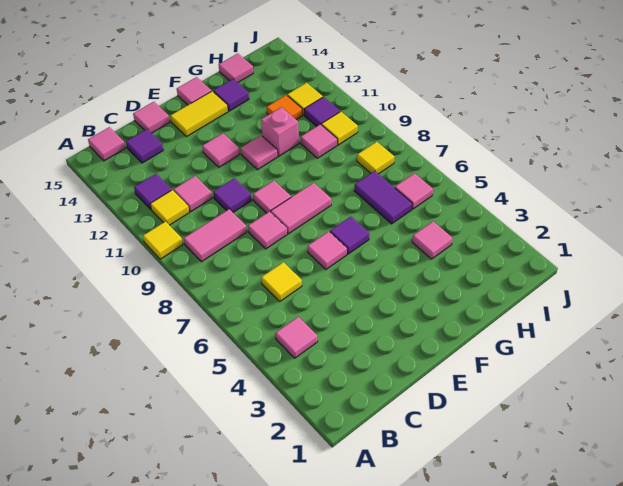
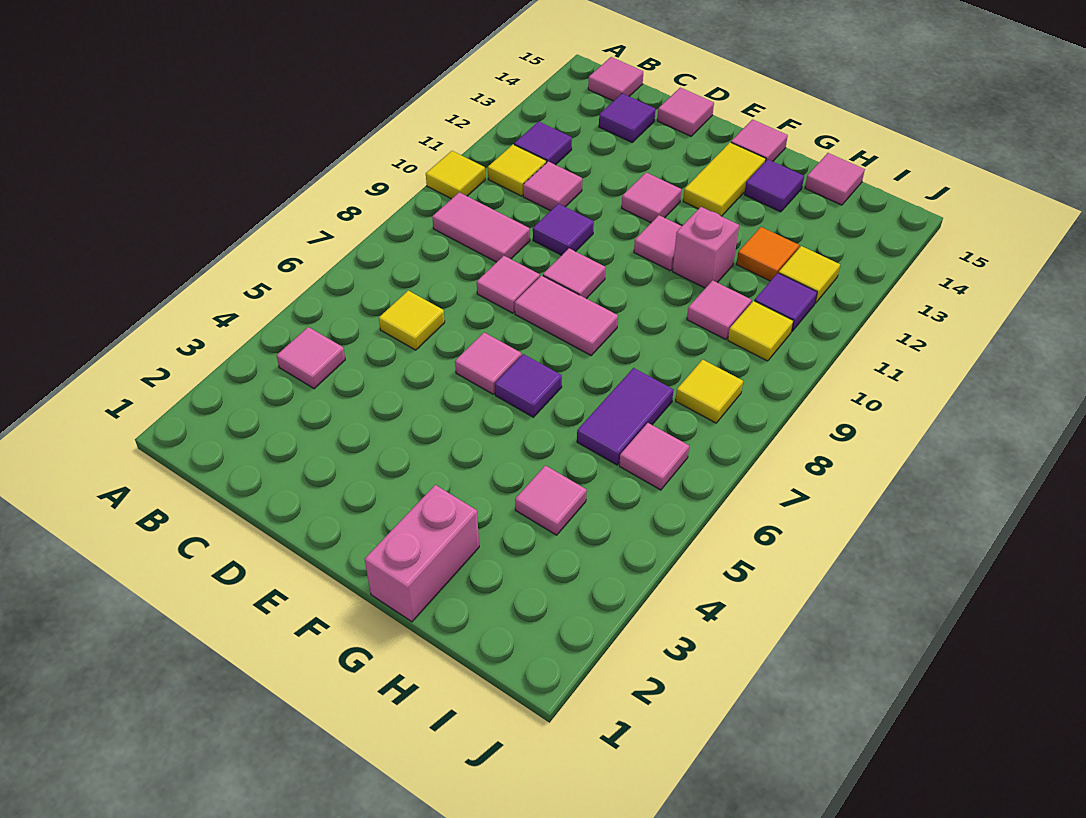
yellow tile E14:F14 level 1 -> yellow tile F13:F14 level 1
none -> pink brick G1:G2 level 1

